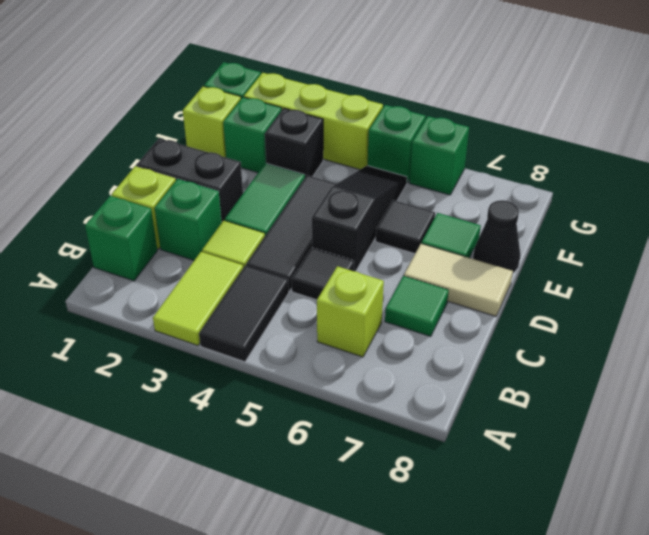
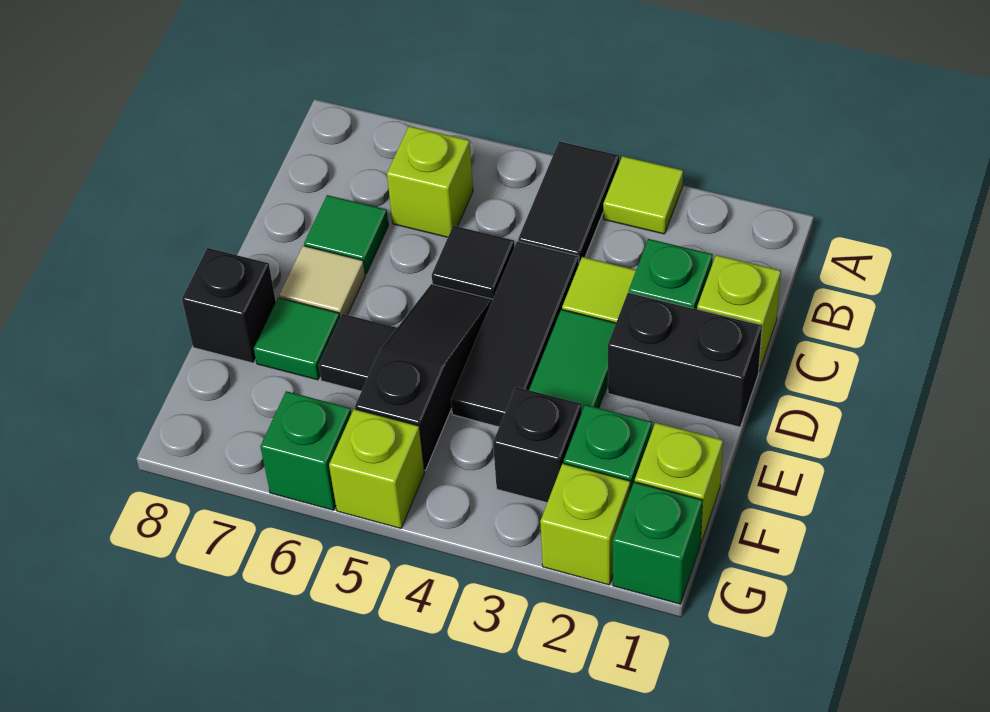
lime tile A3:B3 level 1 -> lime tile A3 level 1
green brick B1 level 1 -> none
black slope D5:F5 level 1 top D -> black slope D5:F5 level 1 top F
tan tile D7:D8 level 1 -> tan tile D7 level 1
black cone E8 level 1 -> black brick E8 level 1
lime brick G2:G4 level 1 -> lime brick G2 level 1
green brick G5 level 1 -> lime brick G5 level 1

